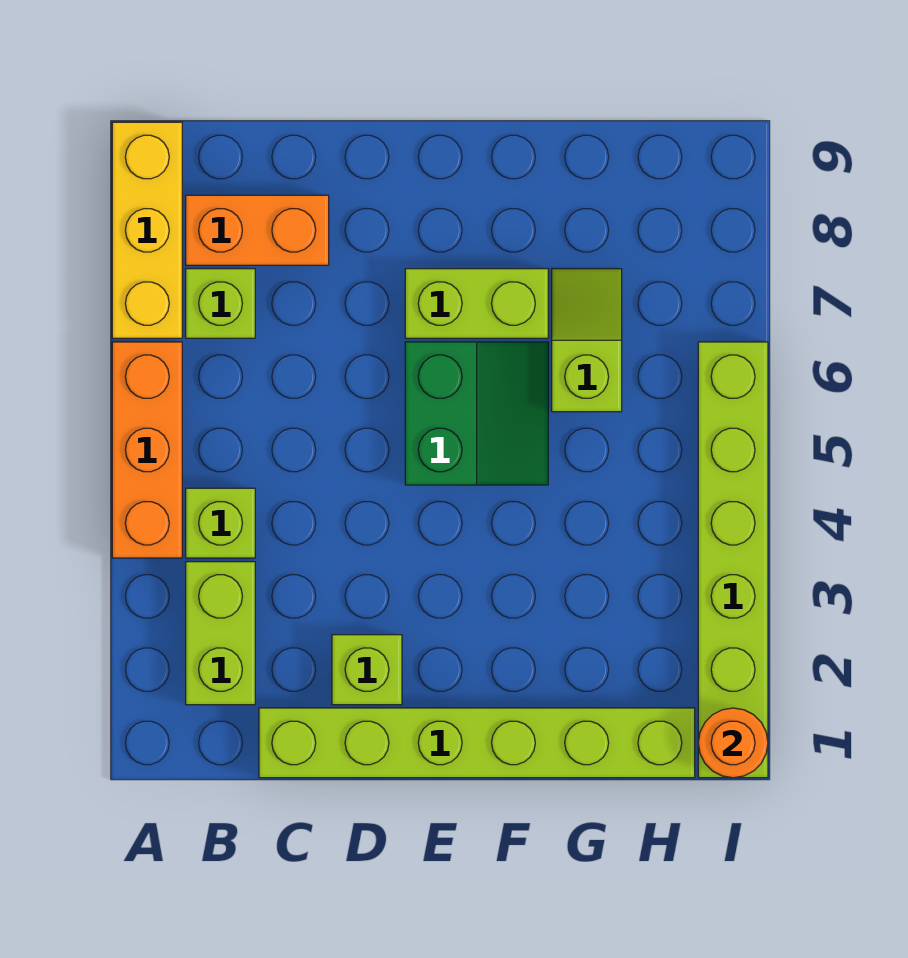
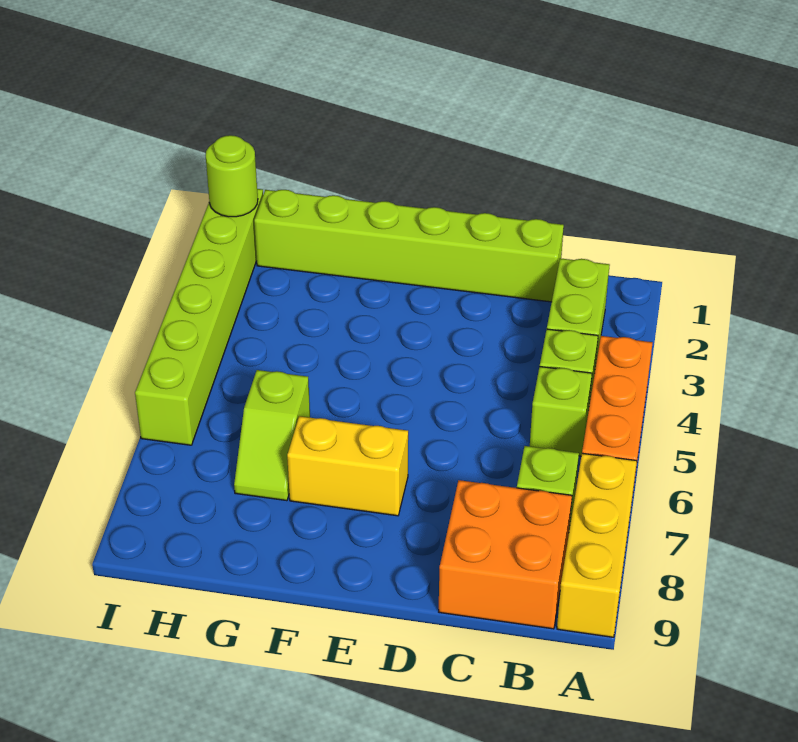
orange brick B8:C8 level 1 -> orange brick B8:C9 level 1
lime brick D2 level 1 -> lime brick B5 level 1
green slope E5:F6 level 1 top E -> none
lime brick E7:F7 level 1 -> yellow brick E7:F7 level 1
orange round brick I1 level 2 -> lime round brick I1 level 2

